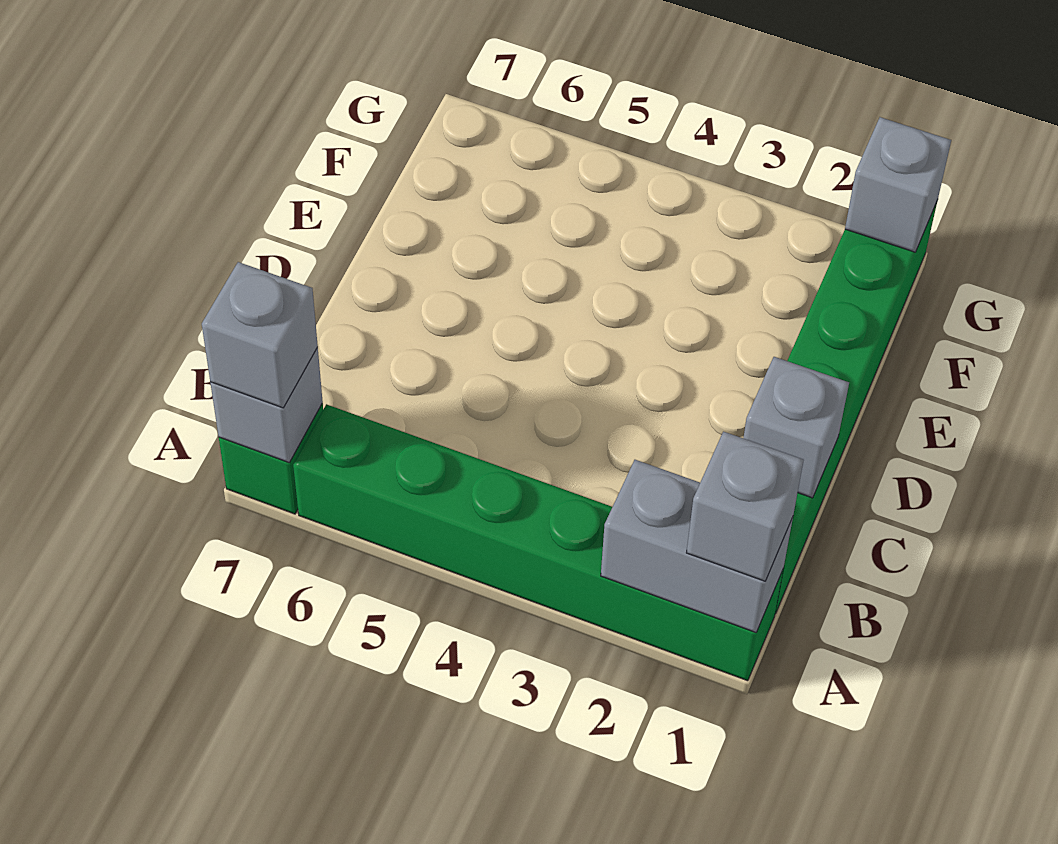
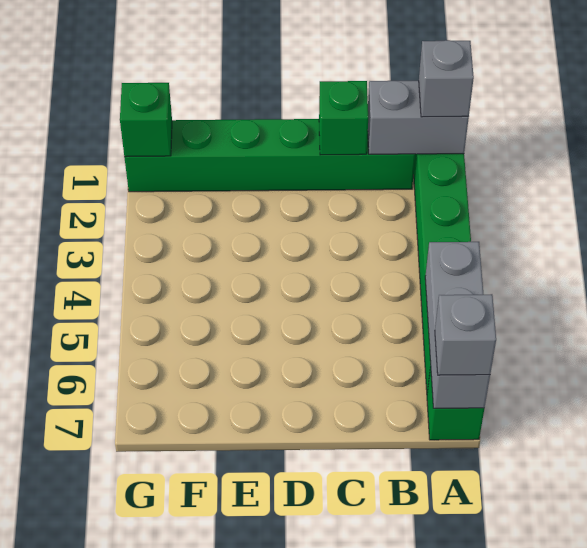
grey brick A1:A2 level 2 -> grey brick A1:B1 level 2
grey brick A7 level 2 -> grey brick A5:A7 level 2
grey brick C1 level 2 -> green brick C1 level 2
grey brick G1 level 2 -> green brick G1 level 2

